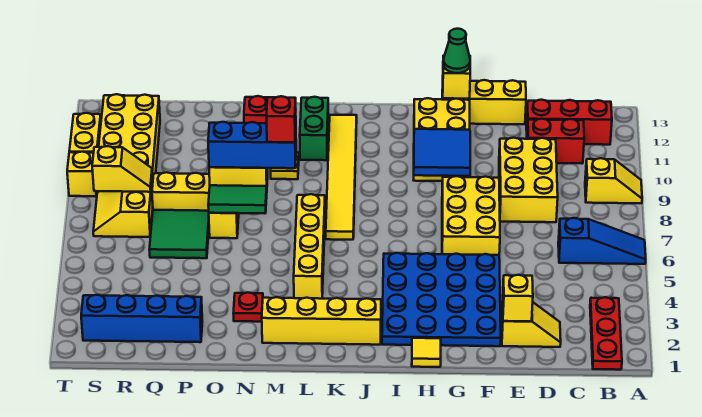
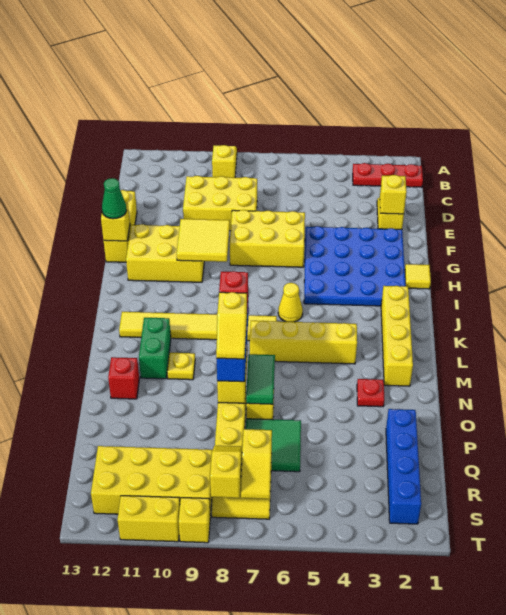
blue slope A6:C6 level 1 top C -> none
red brick B12:D12 level 1 -> none
red brick C11:D11 level 1 -> none
blue tile G9:H10 level 2 -> yellow tile G9:H10 level 2
none -> yellow cone J6 level 1
green brick L11:L12 level 1 -> green brick L11:M11 level 1
none -> yellow slope N8:O8 level 4 top N
none -> yellow slope R7:S7 level 2 top R

